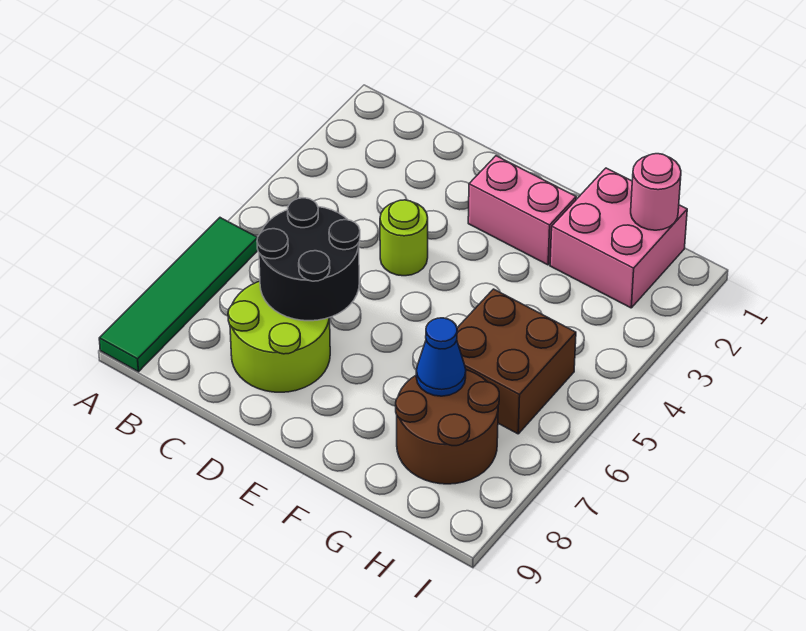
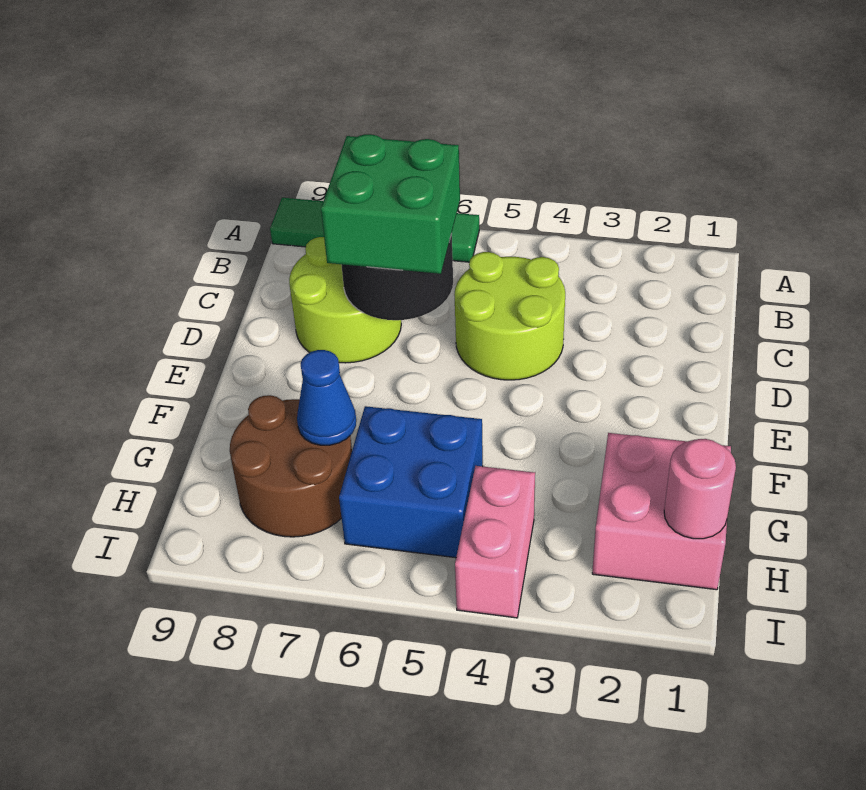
none -> green brick C6:D7 level 3
lime round brick D4 level 1 -> lime round brick C4:D5 level 1
pink brick E2:F2 level 1 -> pink brick H4:I4 level 1
brown brick G5:H6 level 1 -> blue brick G5:H6 level 1

